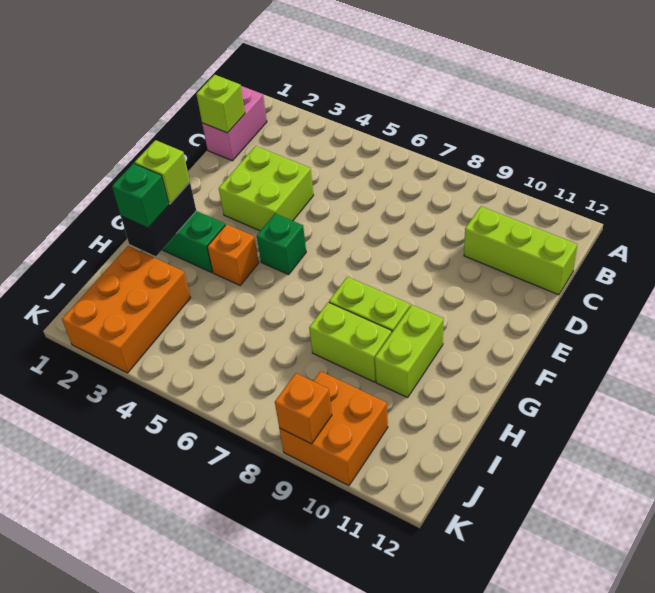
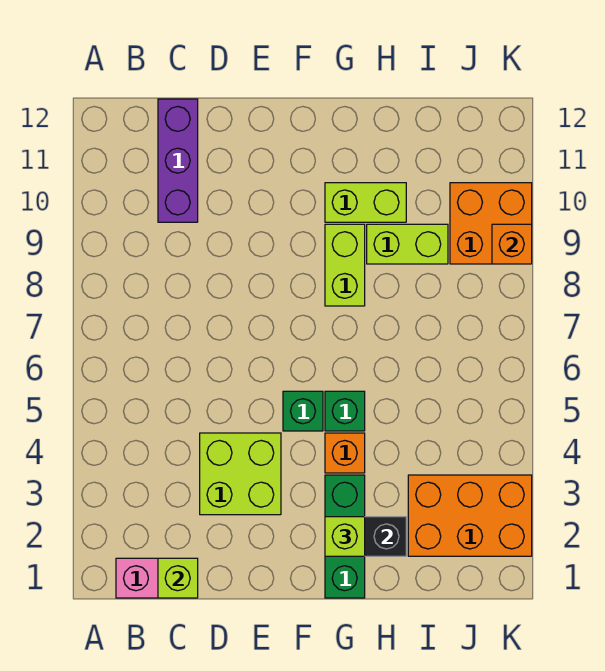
lime brick C10:C12 level 1 -> purple brick C10:C12 level 1
green brick H2 level 3 -> green brick G5 level 1
lime brick H8:H9 level 1 -> lime brick H9:I9 level 1

